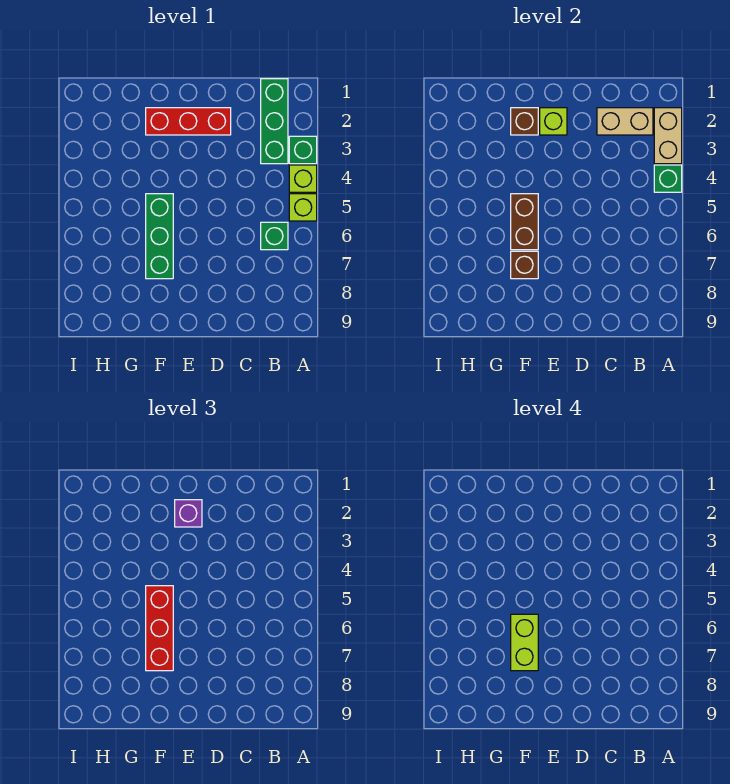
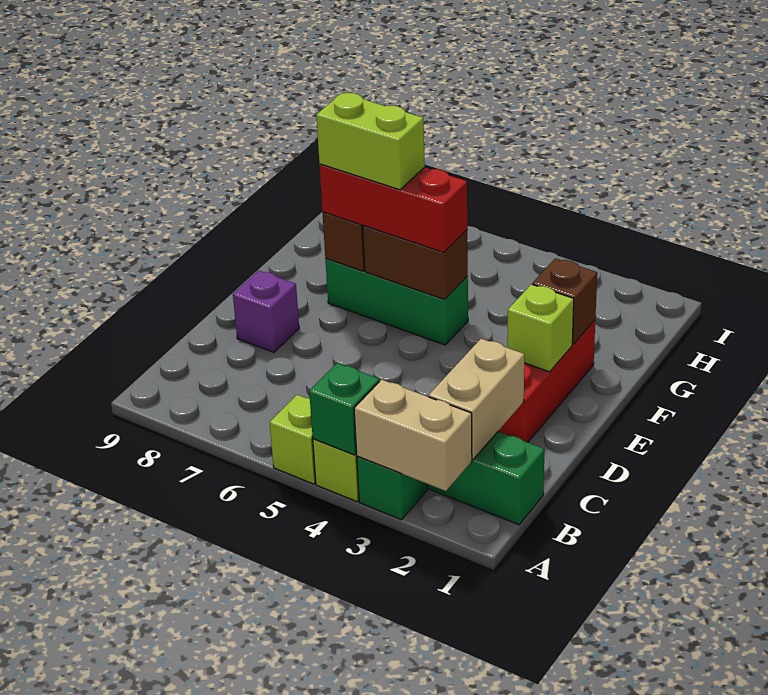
green brick B6 level 1 -> none
purple brick E2 level 3 -> purple brick D8 level 1

